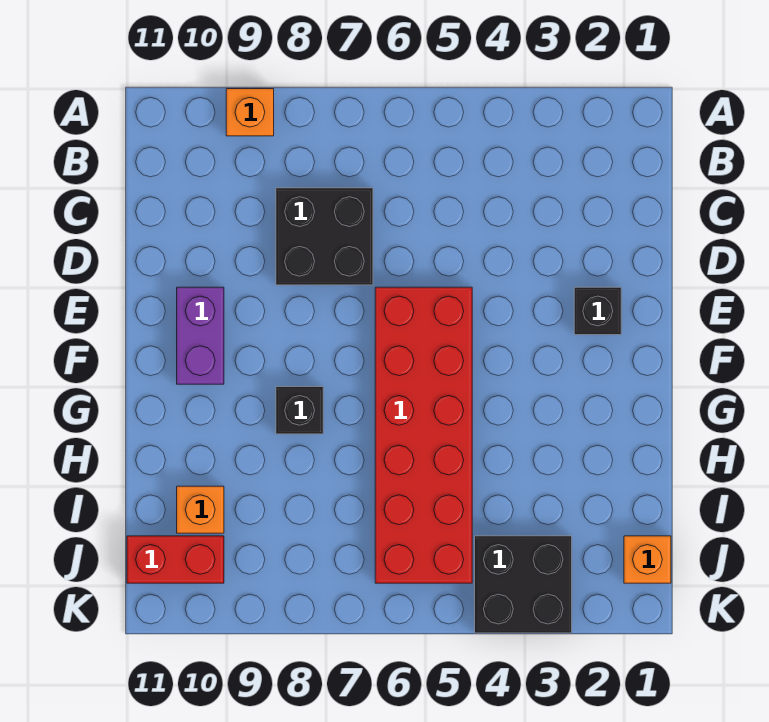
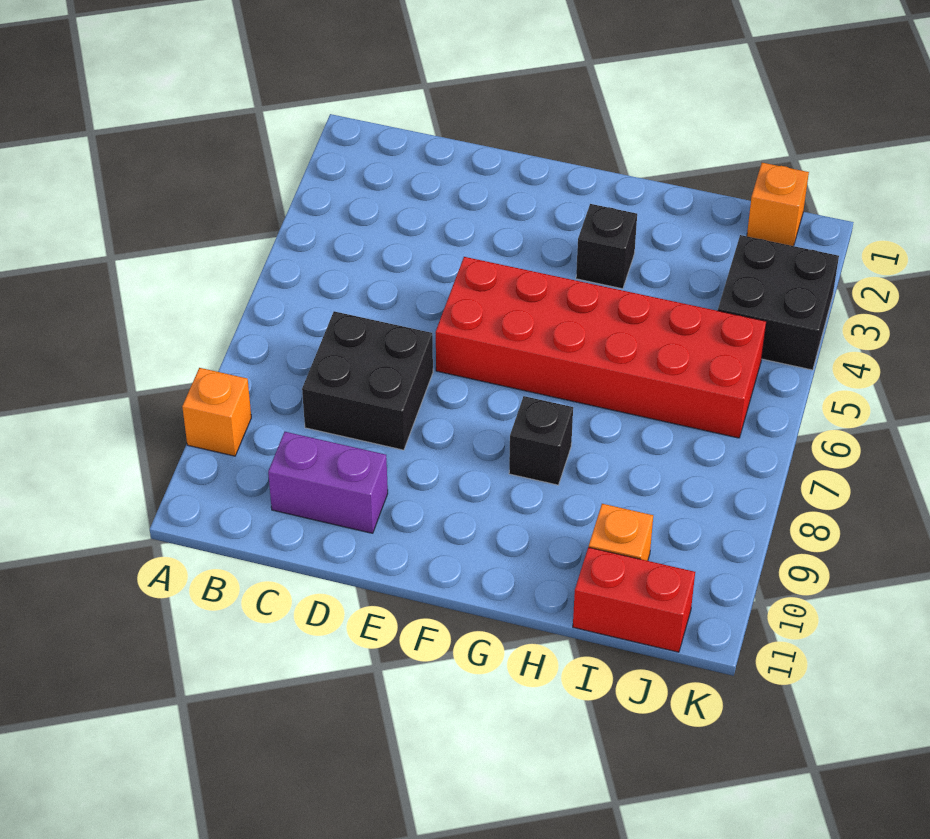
black brick E2 level 1 -> black brick G3 level 1
purple brick E10:F10 level 1 -> purple brick C10:D10 level 1
red brick J10:J11 level 1 -> red brick I11:J11 level 1

